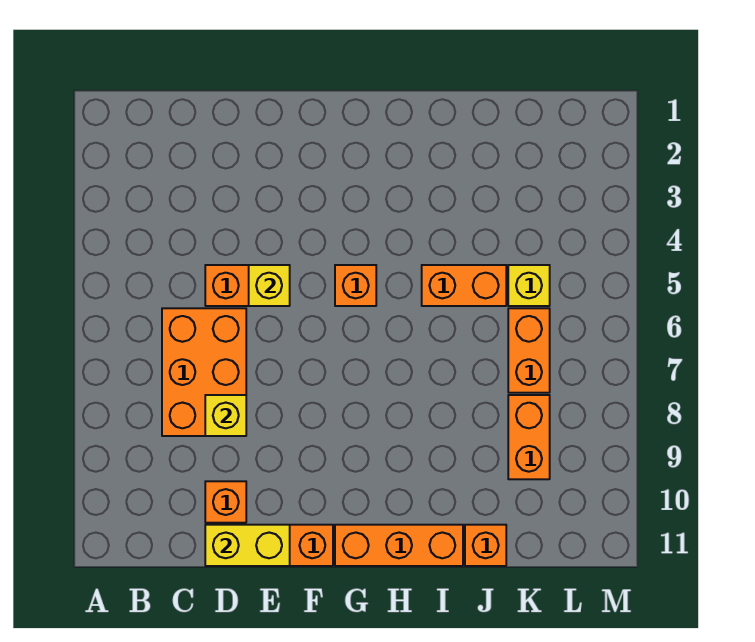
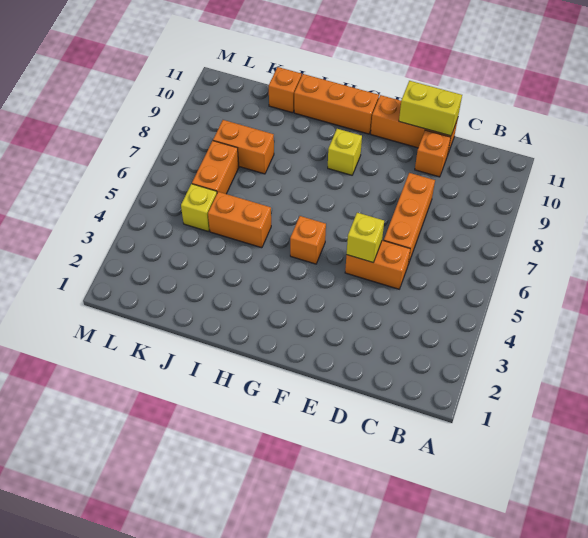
orange brick C6:D8 level 1 -> orange brick D6:D8 level 1
yellow brick D8 level 2 -> yellow brick G9 level 1
orange brick K8:K9 level 1 -> orange brick J8:K8 level 1

